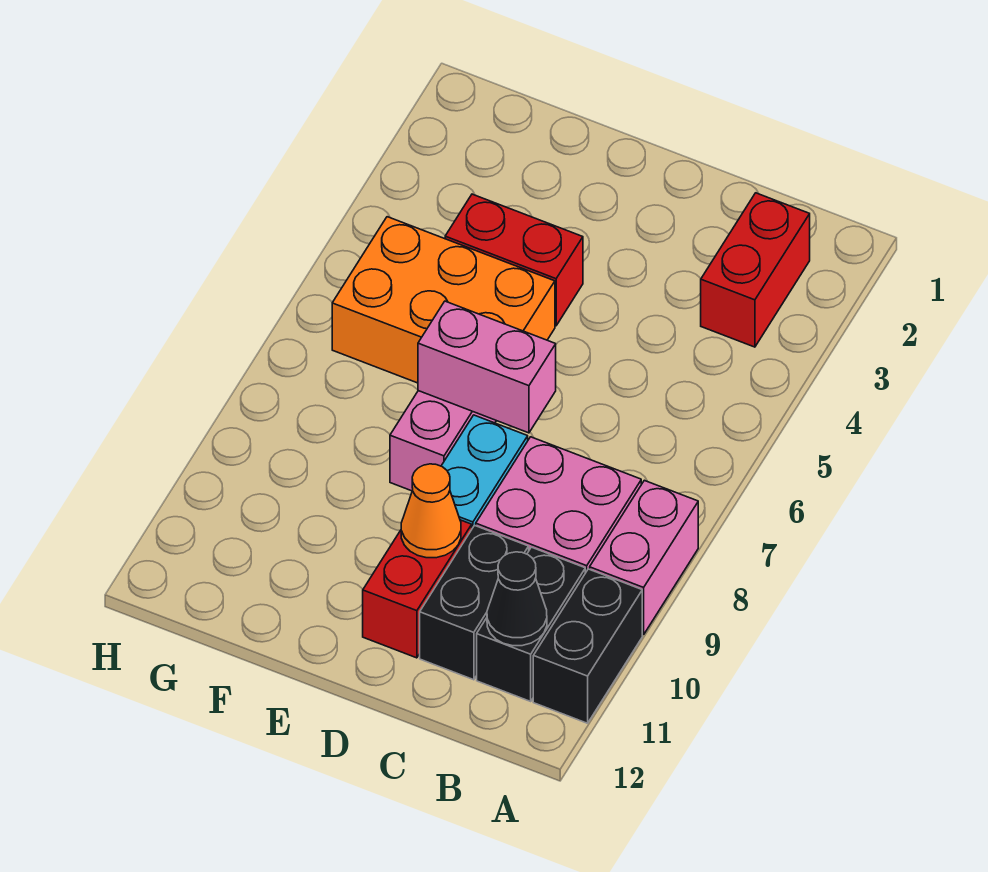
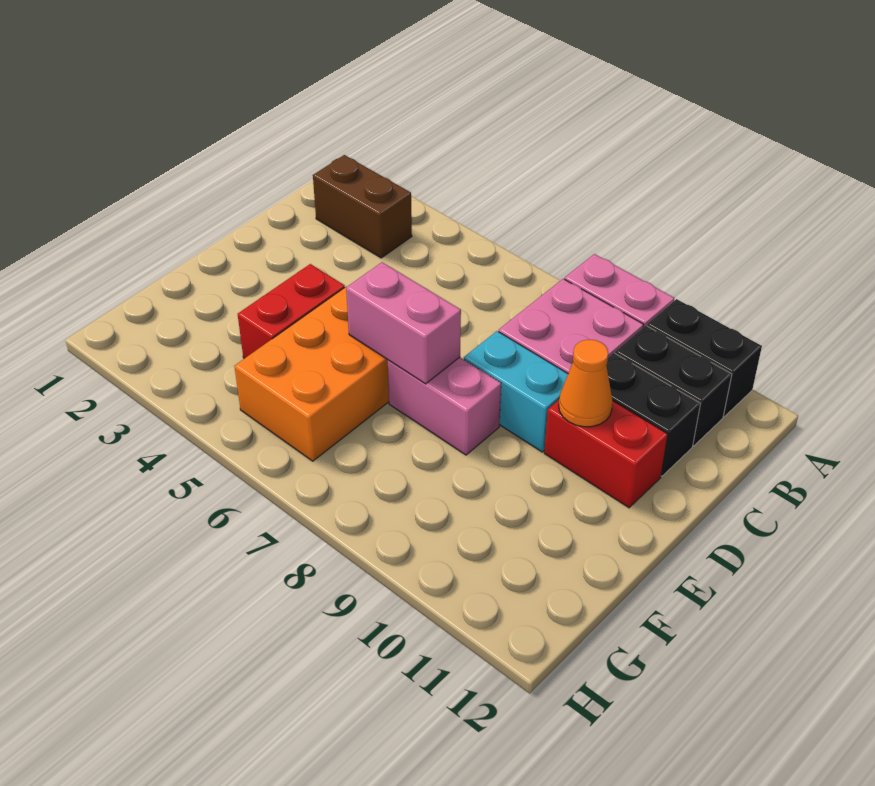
red brick B2:B3 level 1 -> brown brick B2:B3 level 1
black cone B11 level 2 -> none
pink brick D7:E7 level 2 -> pink brick E6:E7 level 2

